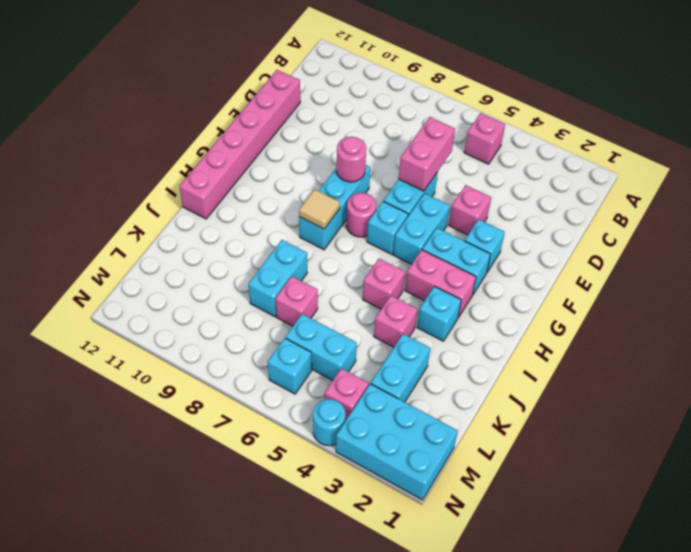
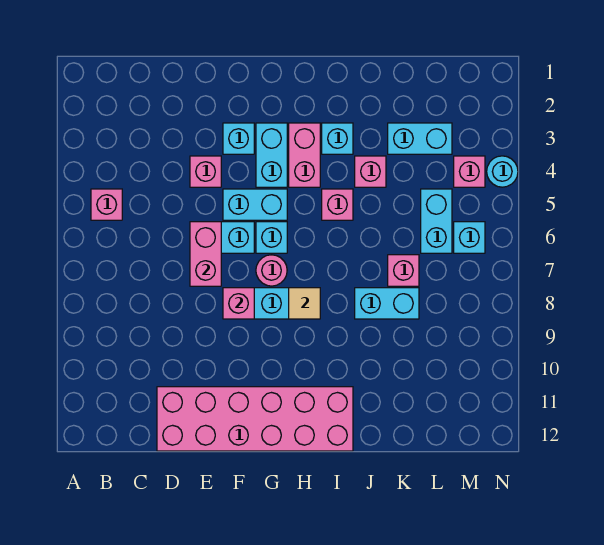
pink brick D6:E6 level 2 -> pink brick E6:E7 level 2
pink brick D12:I12 level 1 -> pink brick D11:I12 level 1
pink round brick F8 level 2 -> pink brick F8 level 2
cyan brick M1:N3 level 1 -> none

